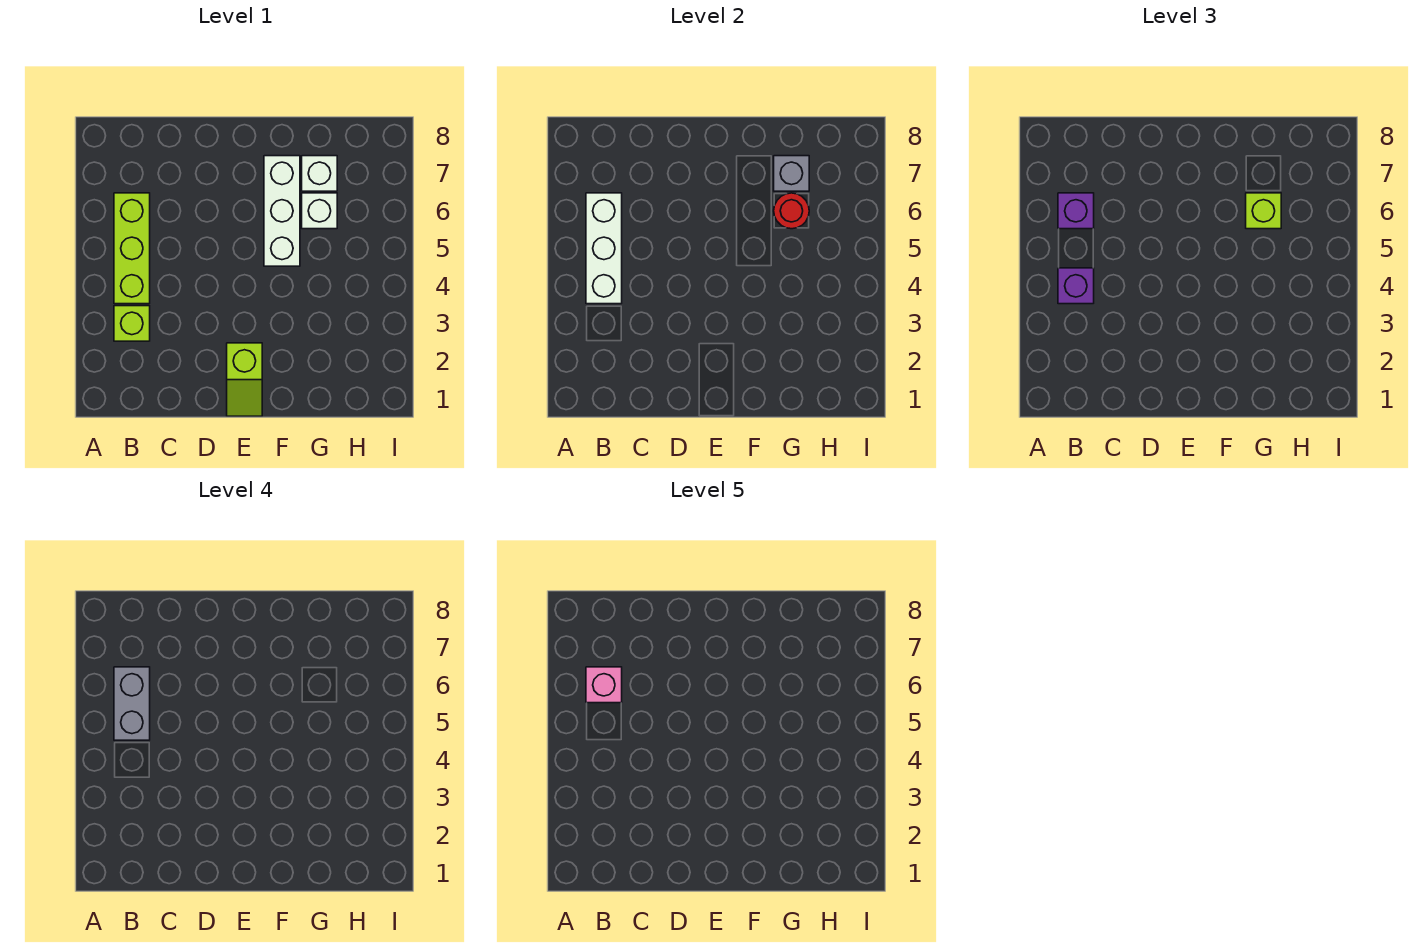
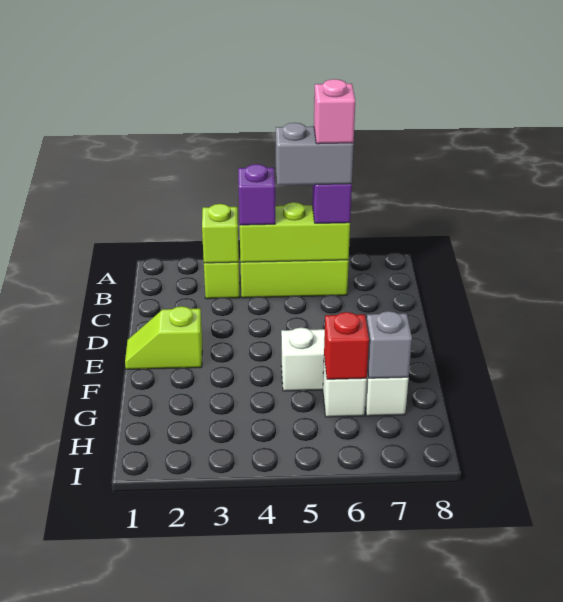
white brick B4:B6 level 2 -> lime brick B4:B6 level 2
red round brick G6 level 2 -> red brick G6 level 2
lime brick G6 level 3 -> lime brick B3 level 2

